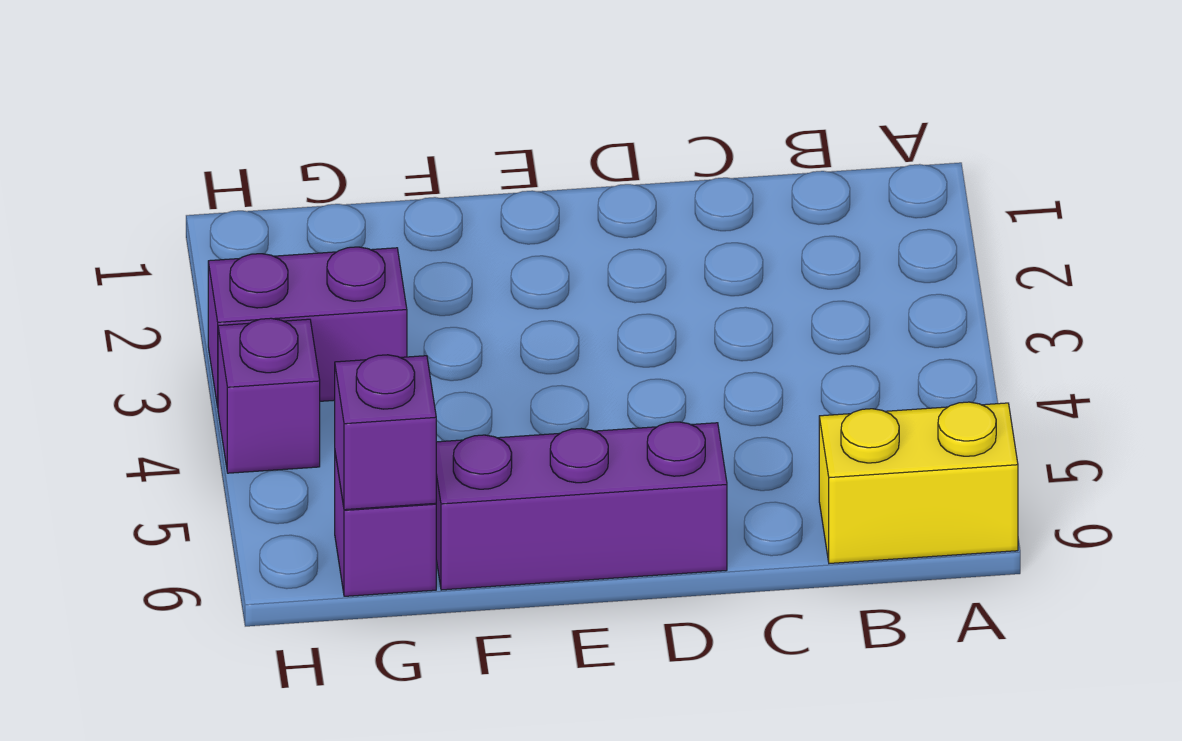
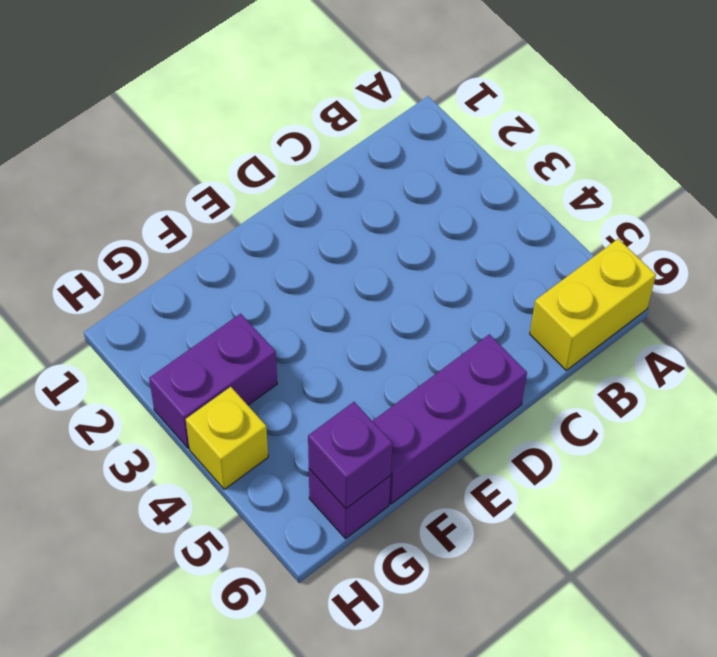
purple brick H4 level 1 -> yellow brick H4 level 1

